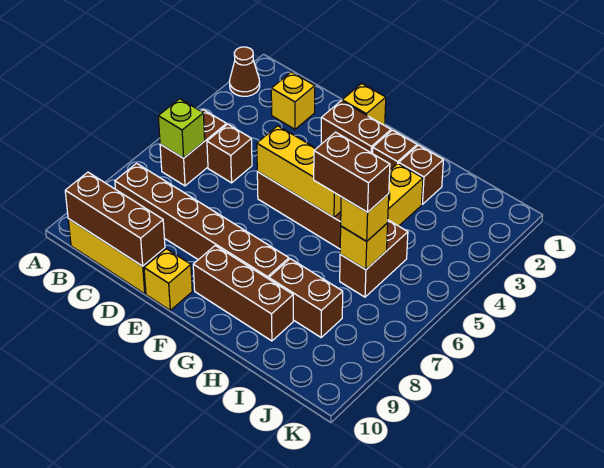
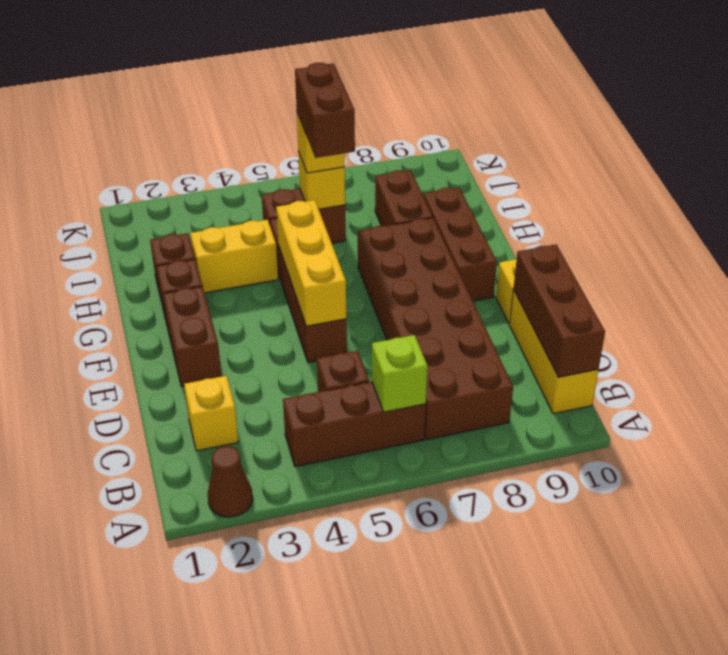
brown brick B5:B6 level 1 -> brown brick B4:B6 level 1
brown brick B8:G8 level 1 -> brown brick B7:G8 level 1
yellow brick E1 level 1 -> none

